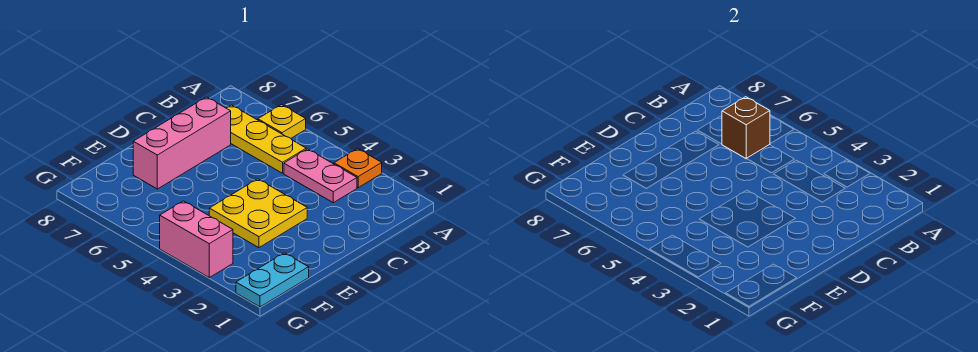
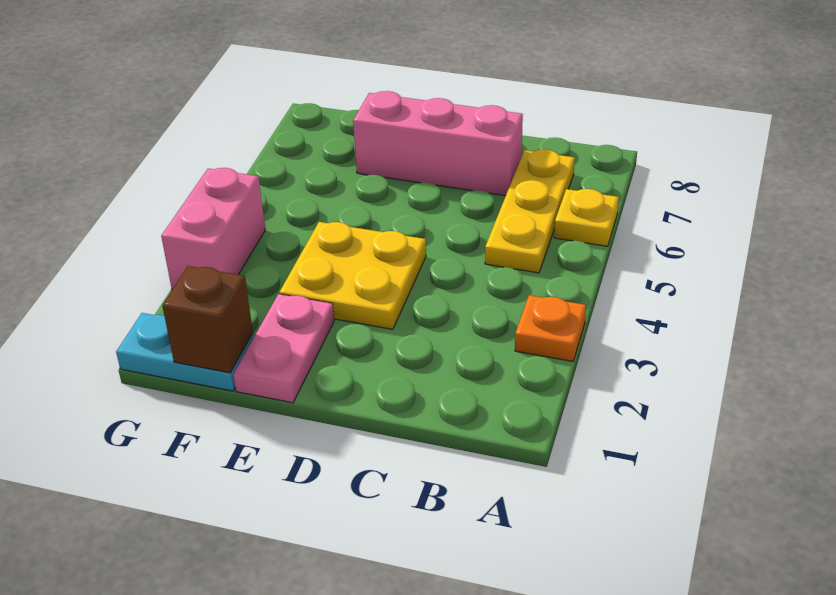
pink plate B3:B4 level 1 -> pink plate E1:E2 level 1
brown brick B6 level 2 -> brown brick F1 level 2

